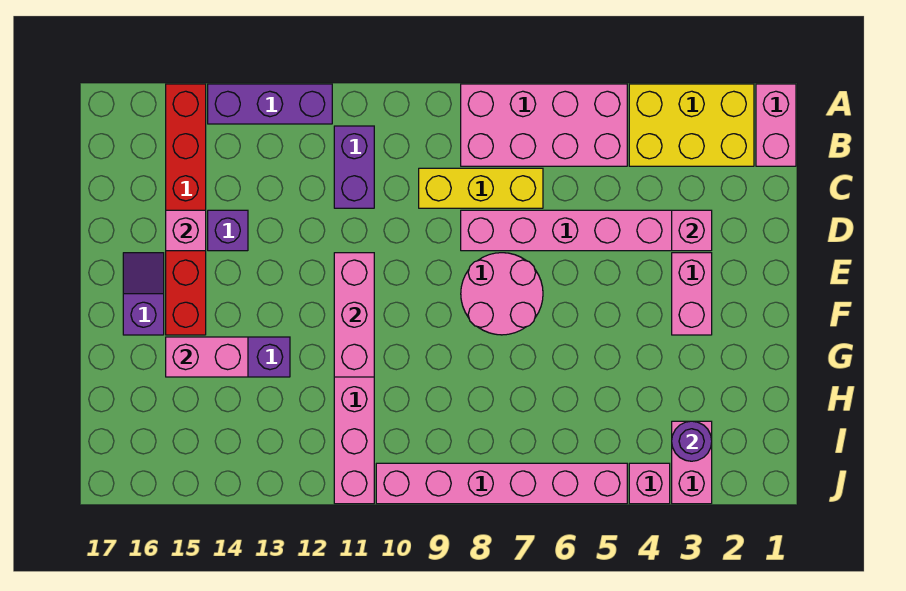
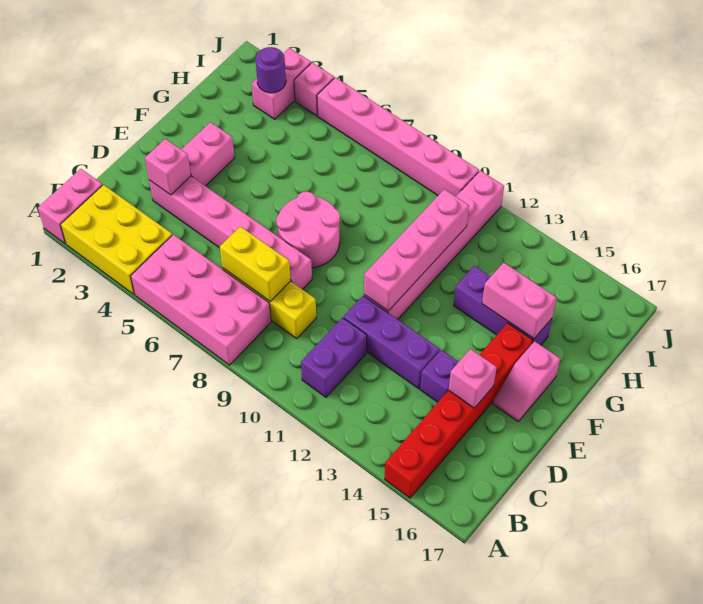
purple brick A12:A14 level 1 -> purple brick D11:D13 level 1
none -> yellow brick C7:C8 level 2
pink brick E11:G11 level 2 -> pink brick E11:H11 level 2
purple slope E16:F16 level 1 top F -> pink slope E16:F16 level 1 top F

